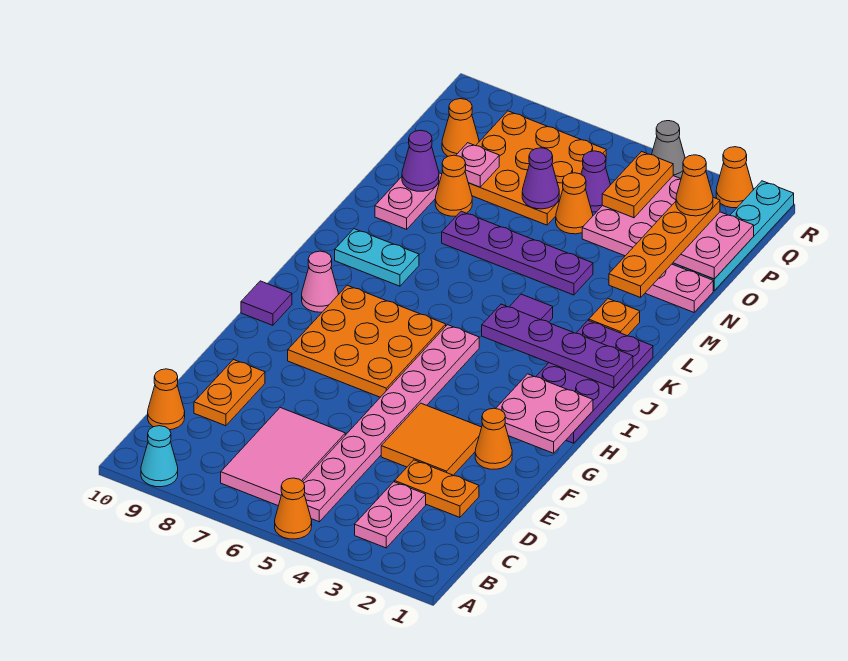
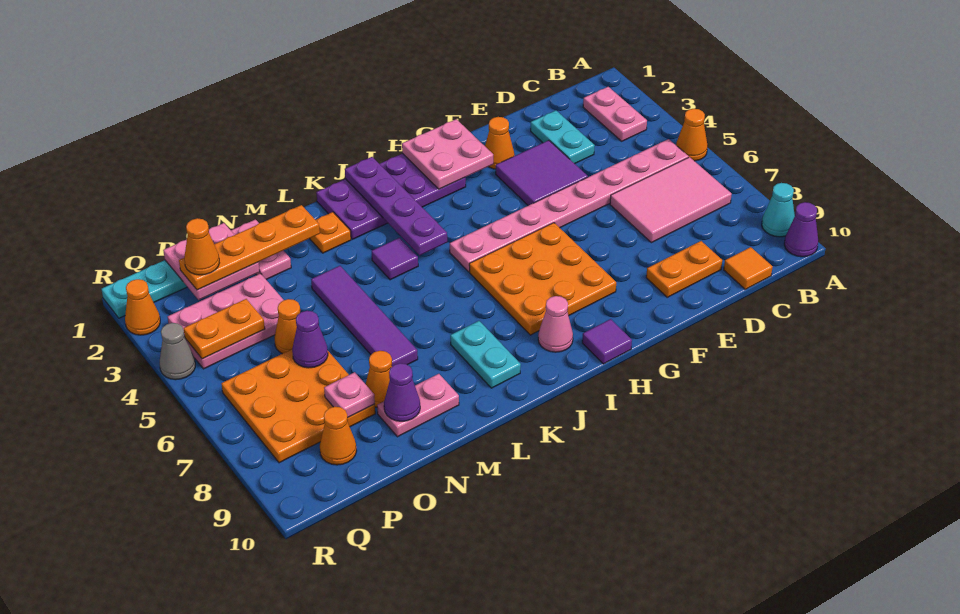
pink plate B3:C3 level 1 -> pink plate B2:B3 level 1
orange cone C10 level 1 -> orange tile C10 level 1
orange plate D2:D3 level 1 -> cyan plate D2:D3 level 1
orange tile E3:F4 level 1 -> purple tile E3:F4 level 1
purple plate M4:M7 level 1 -> purple tile M4:M7 level 1
purple cone P5 level 1 -> purple cone A10 level 1

